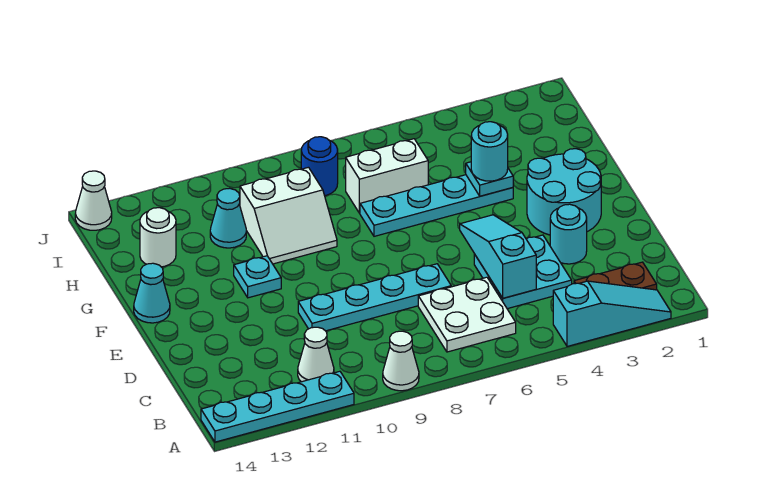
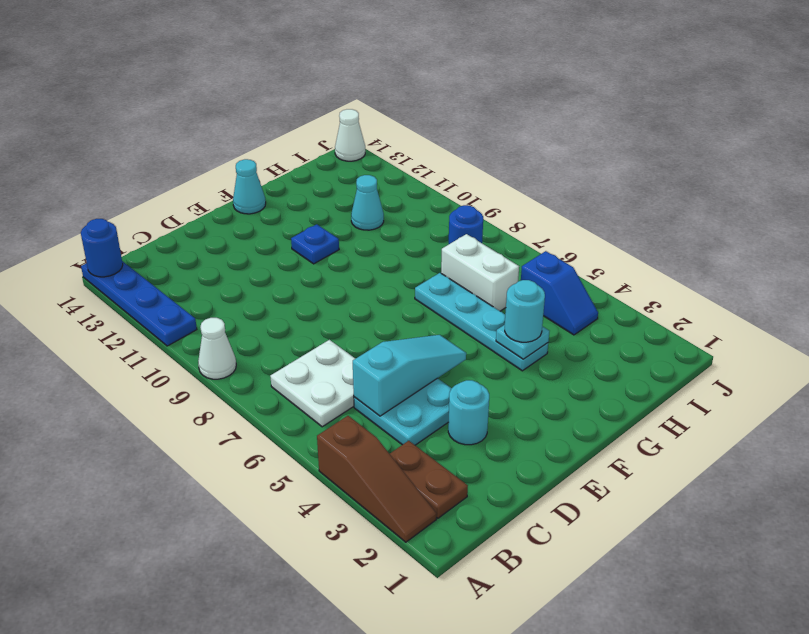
cyan slope A2:A4 level 1 top 4 -> brown slope A2:A4 level 1 top 4
cyan plate A11:A14 level 1 -> blue plate A11:A14 level 1
none -> blue round brick A14 level 2
white cone B11 level 1 -> none
cyan plate D7:D10 level 1 -> none
cyan round brick E2:F3 level 1 -> none
cyan plate F11 level 1 -> blue plate F11 level 1
white slope G9:H10 level 1 top H -> none
white round brick H13 level 1 -> none
none -> blue slope I4:I5 level 1 top 5

